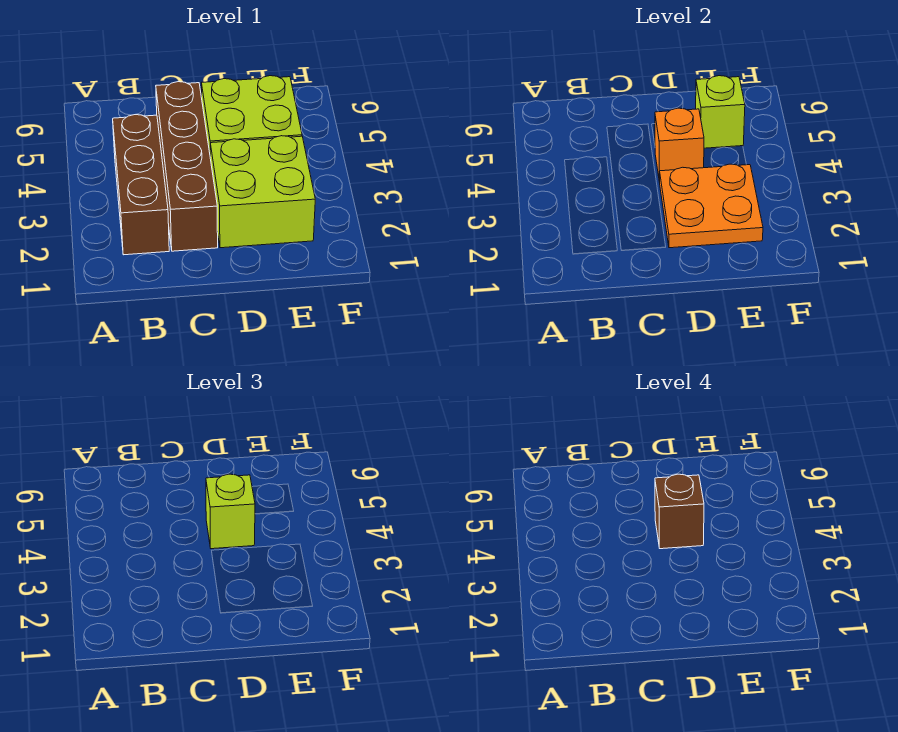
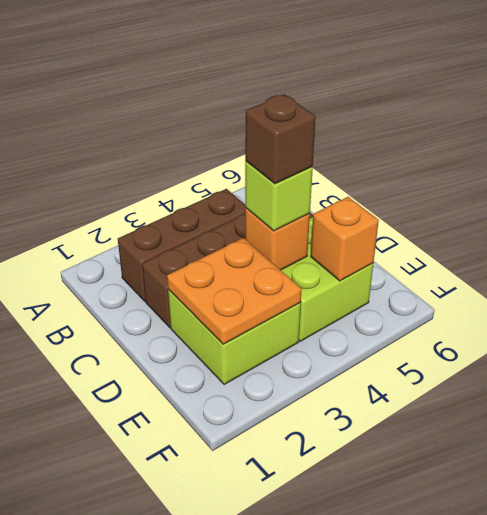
lime brick E5 level 2 -> orange brick E5 level 2

